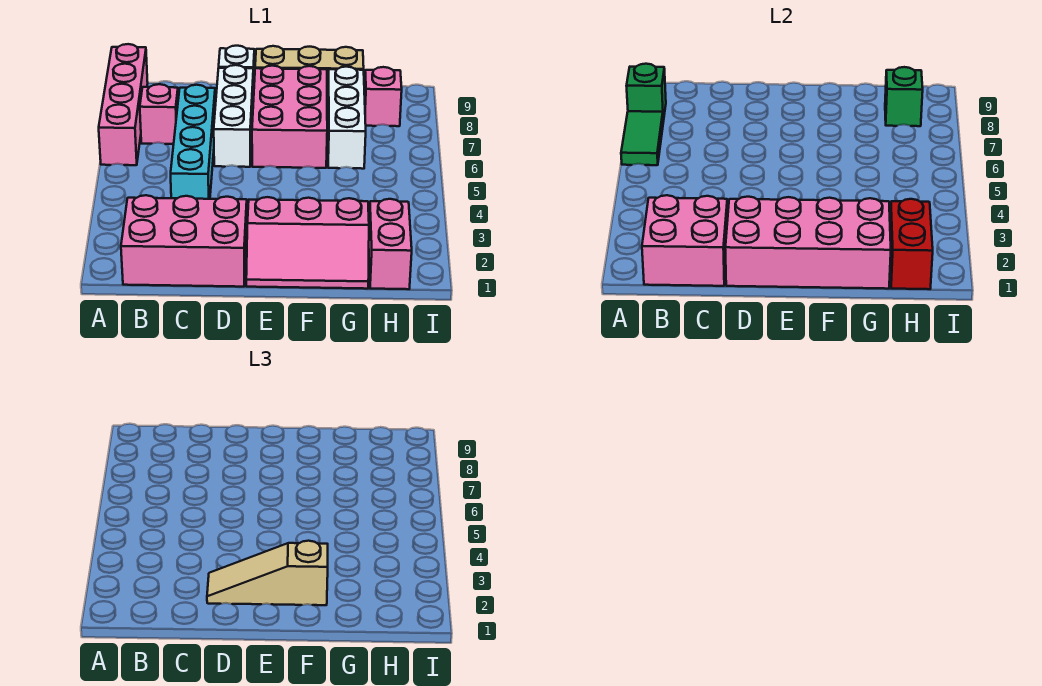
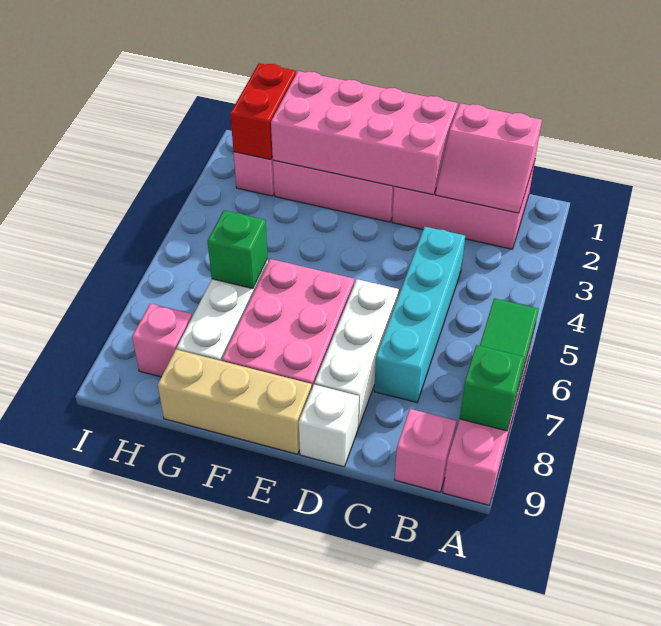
pink brick B1:C2 level 2 -> pink slope B1:C2 level 2 top 1
pink brick B7 level 1 -> pink brick B9 level 1
tan slope D2:F2 level 3 top F -> none
green brick H8 level 2 -> green brick G6 level 2

